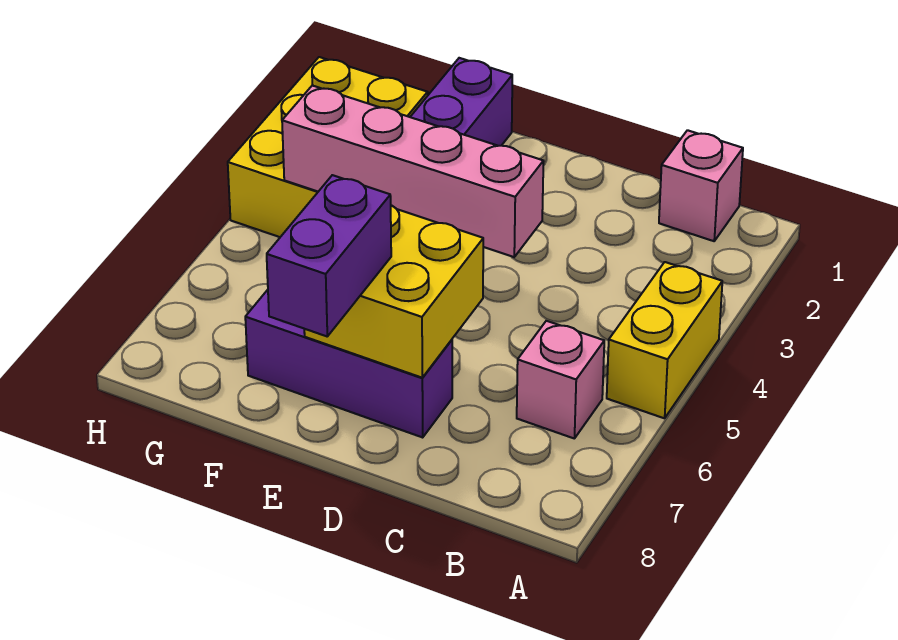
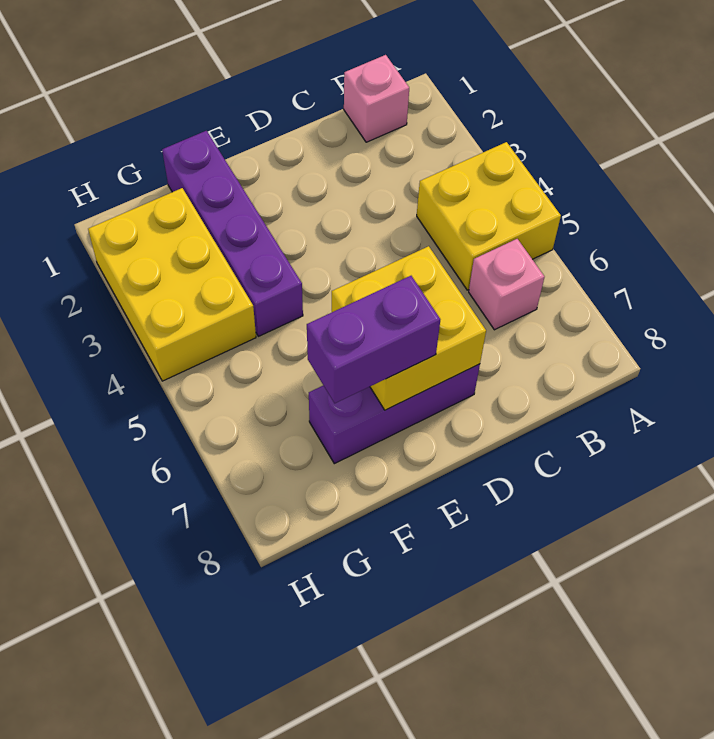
yellow brick A4:A5 level 1 -> yellow brick A4:B5 level 1
pink brick D4:G4 level 2 -> none
purple brick E7:E8 level 3 -> purple brick E7:F7 level 3

